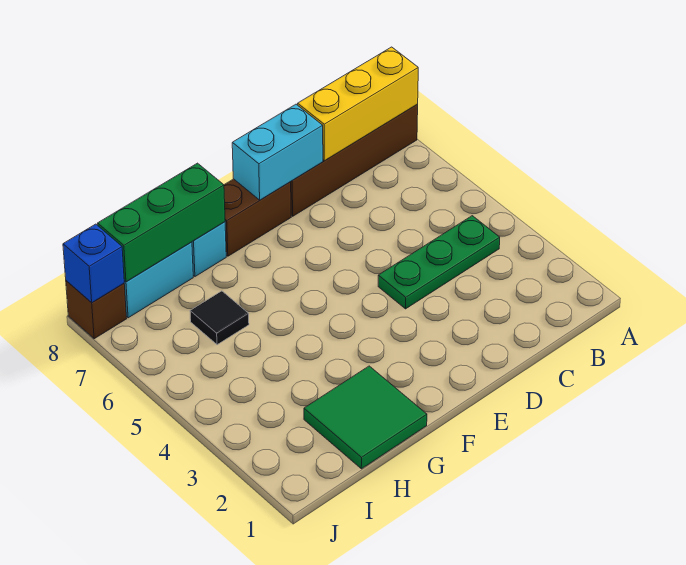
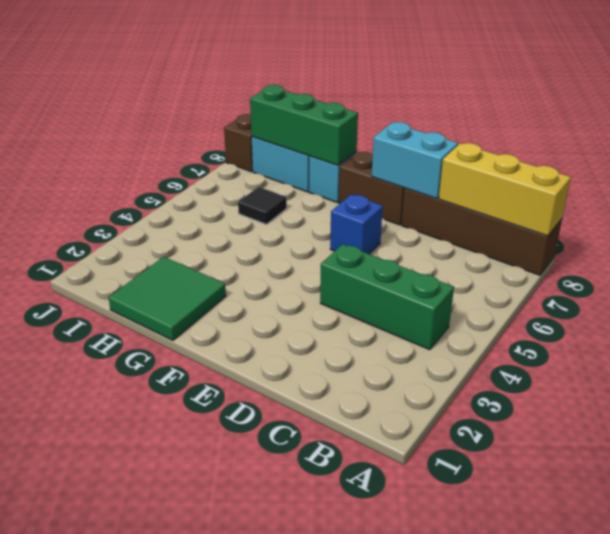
green plate B4:D4 level 1 -> green brick B4:D4 level 1
blue brick J8 level 2 -> blue brick E6 level 1

